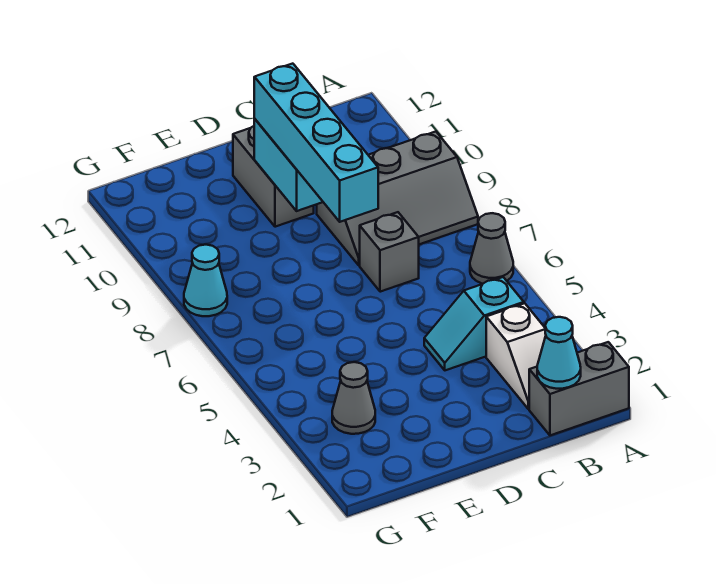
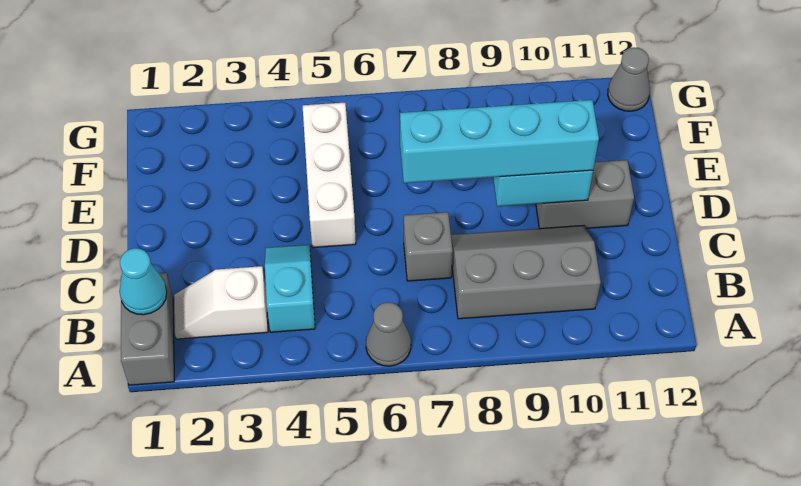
grey slope A8:C9 level 1 top 9 -> grey slope B8:C10 level 1 top B
none -> white brick D5:F5 level 1
grey cone F3 level 1 -> grey cone G12 level 1
cyan cone G8 level 1 -> none

